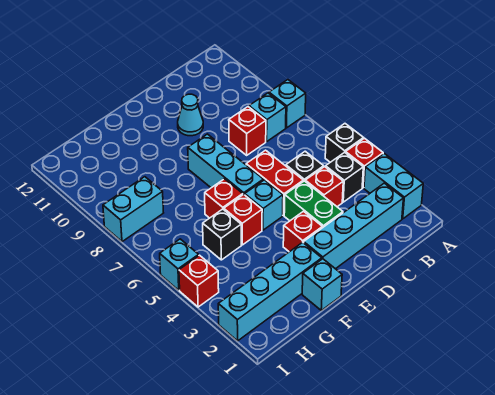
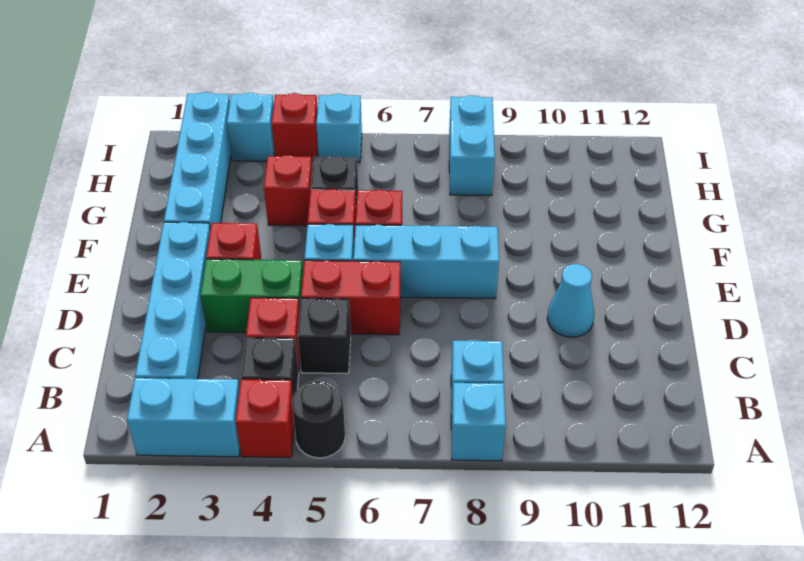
black brick A5 level 1 -> black round brick A5 level 1
red brick C8 level 1 -> red brick G4 level 1
cyan brick F1 level 1 -> cyan brick I3 level 1

